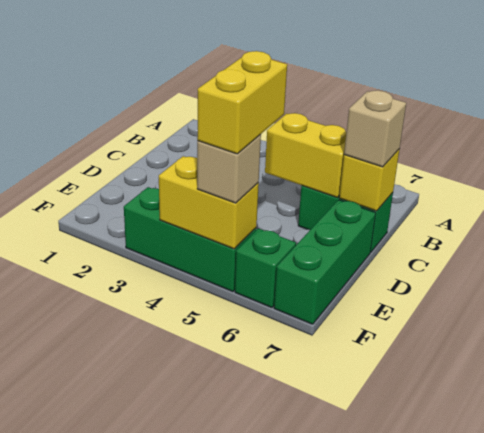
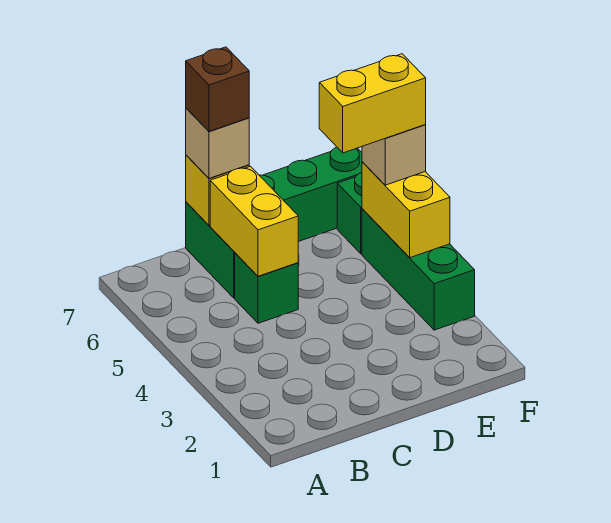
none -> green brick C5 level 1
none -> brown brick C7 level 4

